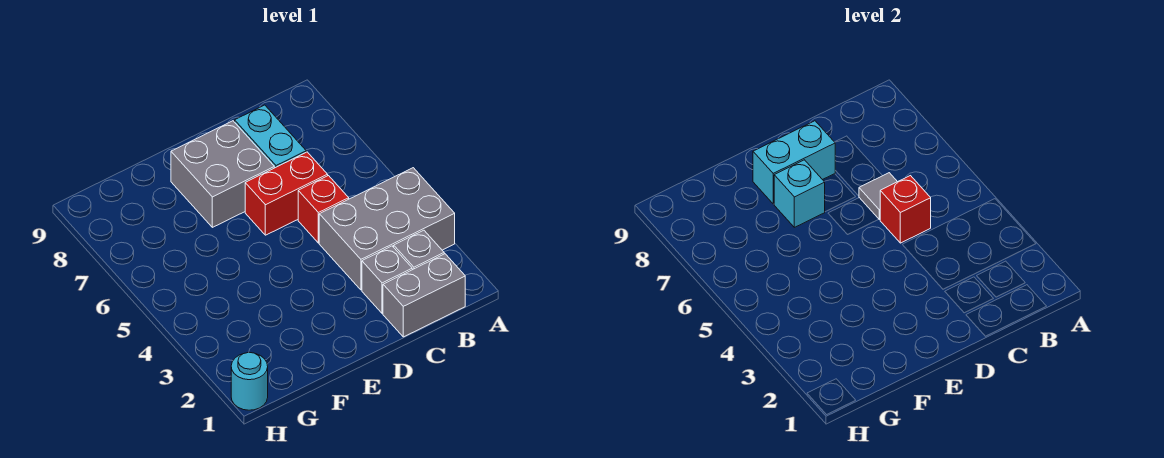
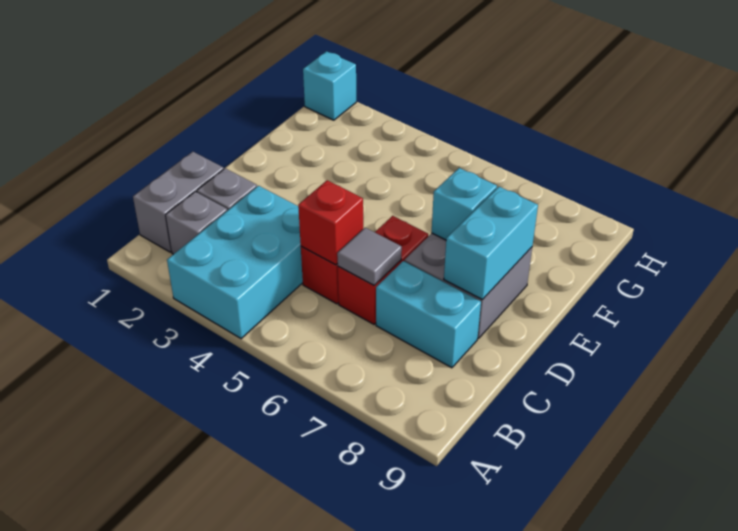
grey brick A3:C4 level 1 -> cyan brick A3:C4 level 1
cyan round brick H1 level 1 -> cyan brick H1 level 1

